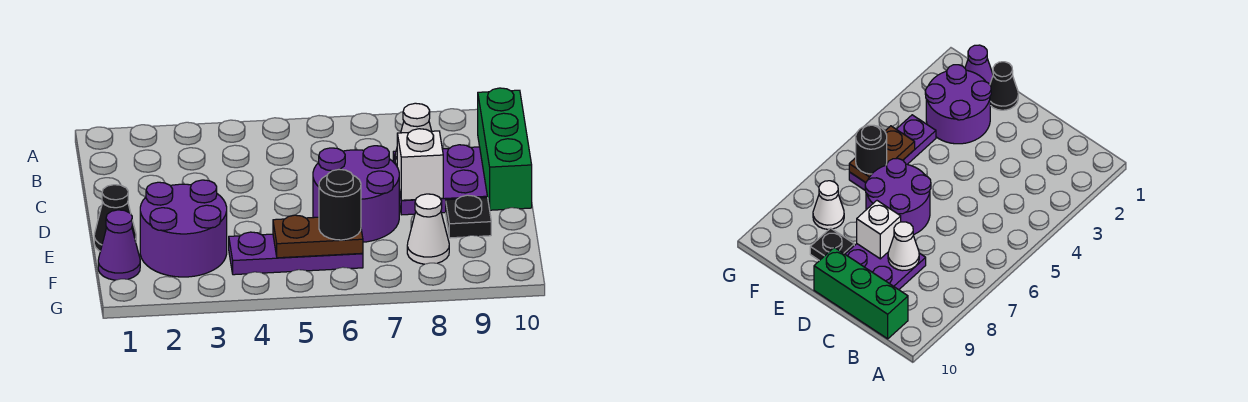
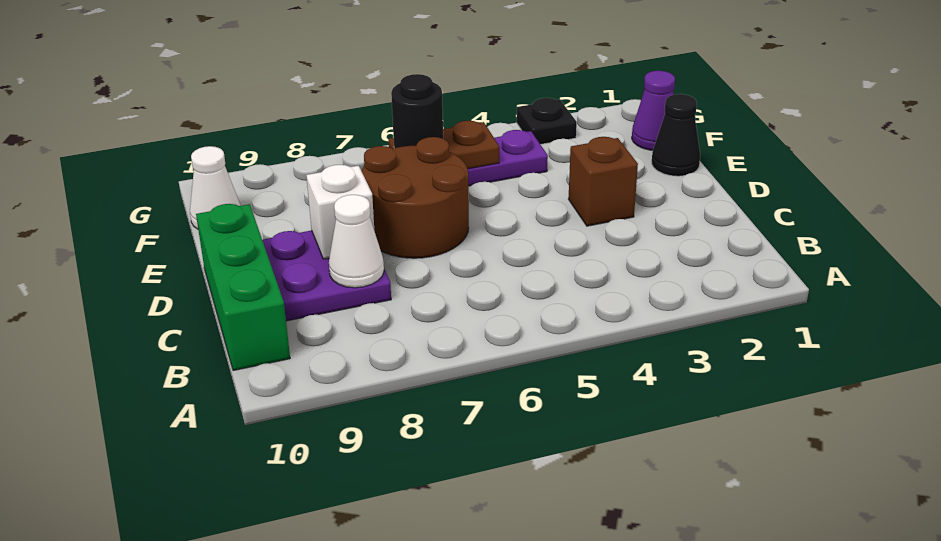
none -> brown brick D3 level 1
purple round brick D6:E7 level 1 -> brown round brick D6:E7 level 1
purple round brick E2:F3 level 1 -> none
black plate E9 level 1 -> black plate G3 level 1
white cone F8 level 1 -> white cone F10 level 1

